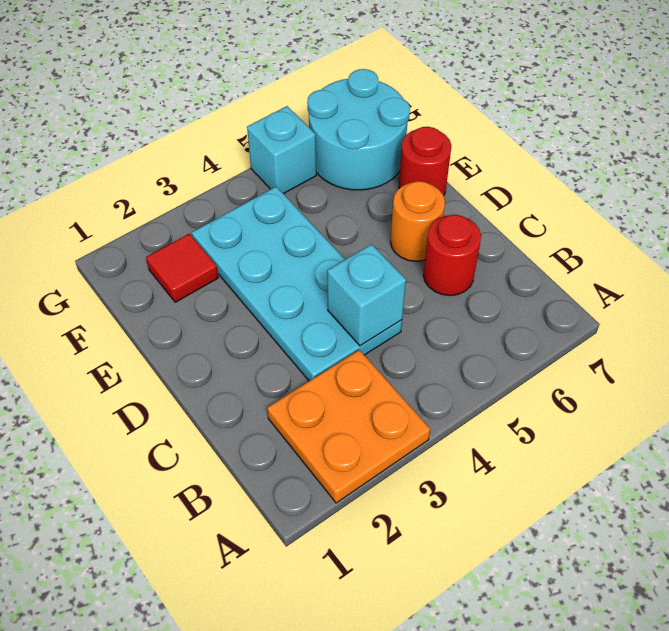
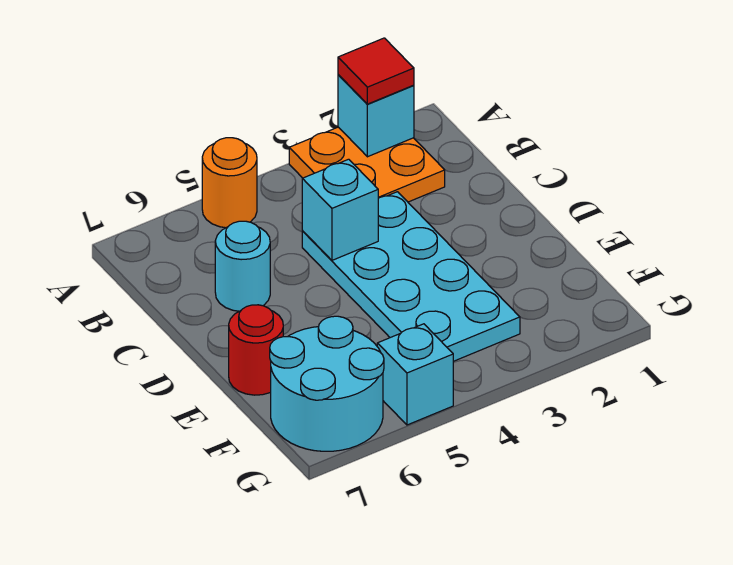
none -> cyan brick A2 level 2
red round brick C6 level 1 -> cyan round brick C6 level 1
orange round brick D6 level 1 -> orange round brick A5 level 1
red tile F2 level 1 -> red tile A2 level 3

